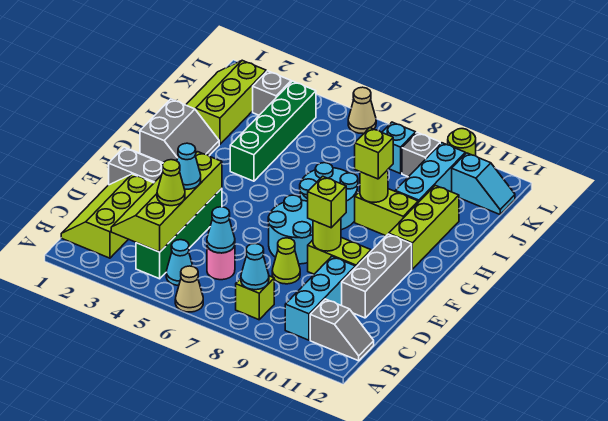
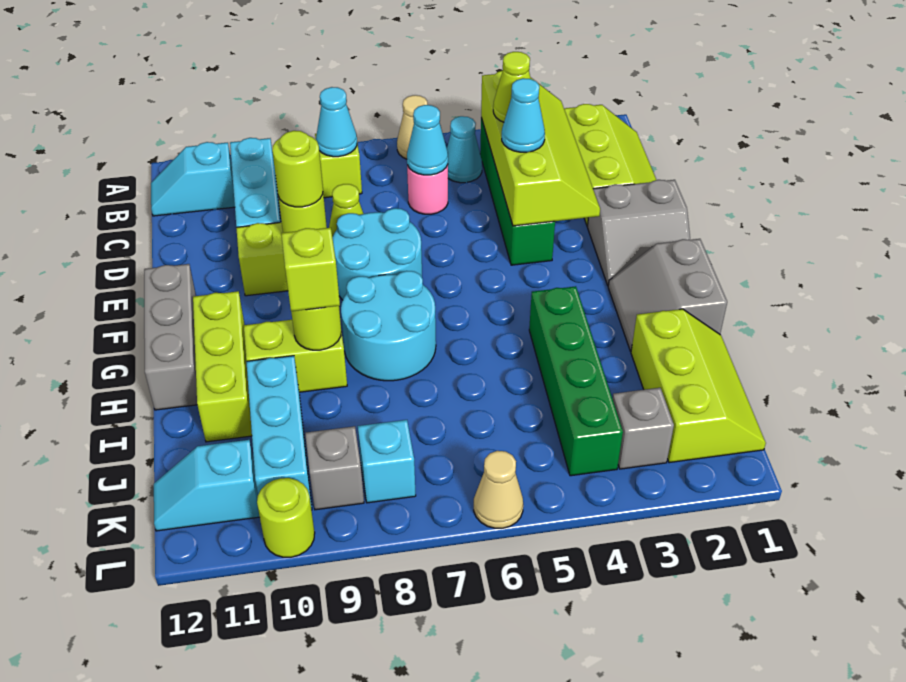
grey slope B11:B12 level 1 top 11 -> cyan slope B11:B12 level 1 top 11
grey brick D11:F11 level 1 -> grey brick F12:H12 level 1
lime brick E9 level 3 -> lime round brick E9 level 3

